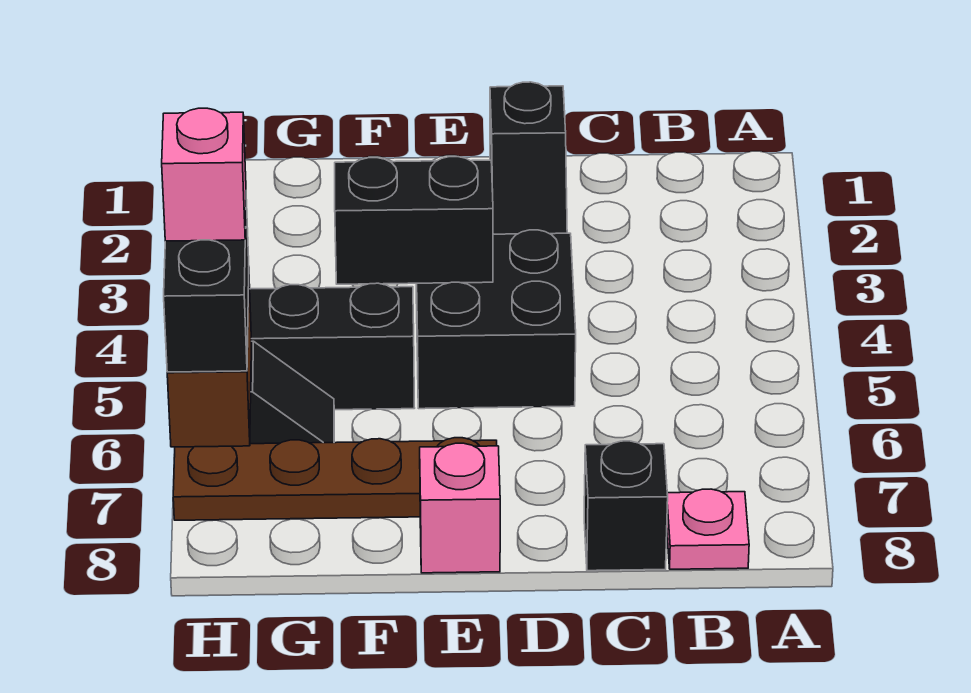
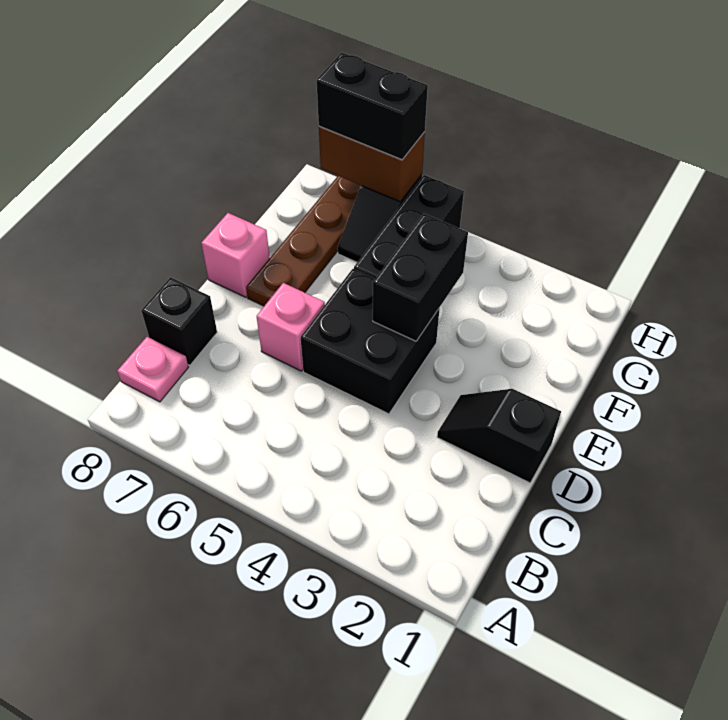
pink brick H6 level 4 -> pink brick D6 level 1

